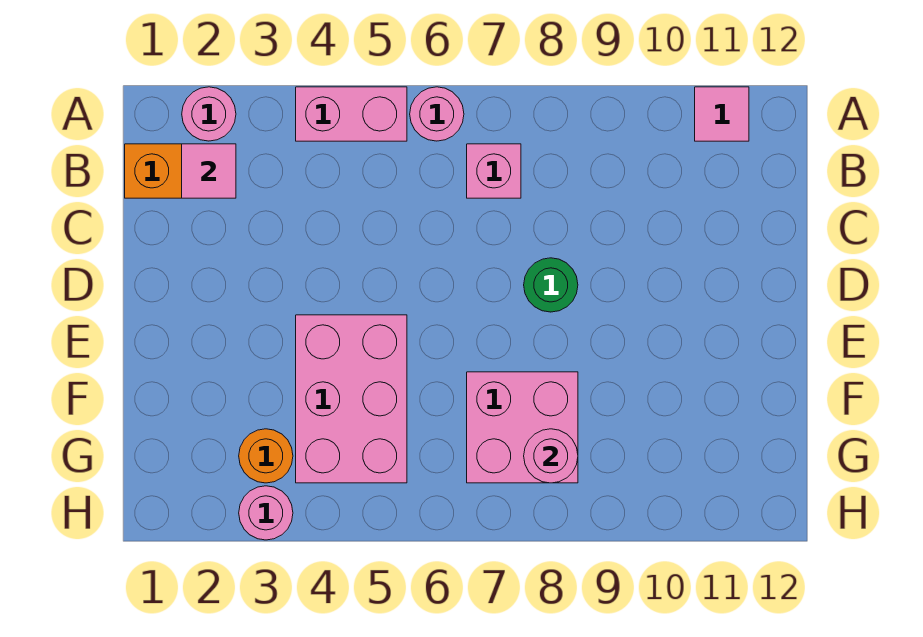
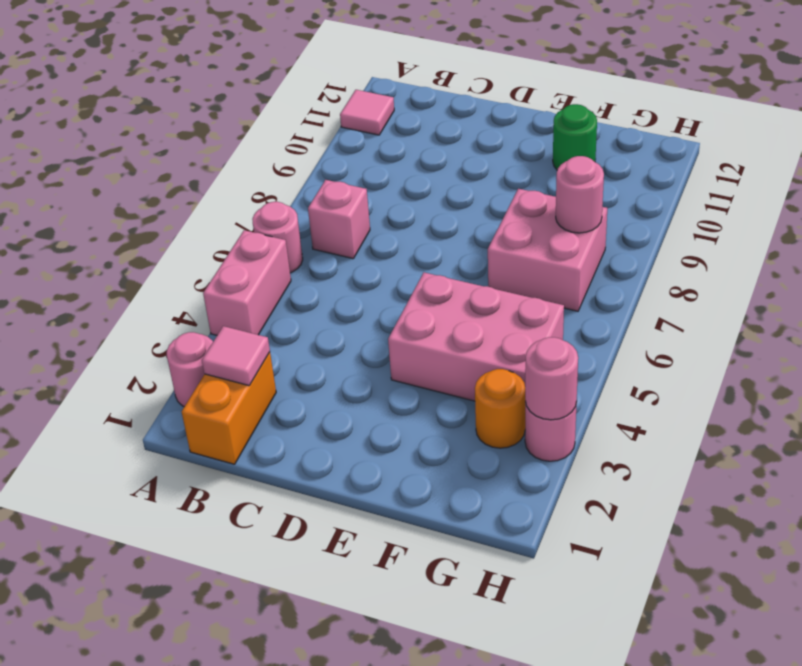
green round brick D8 level 1 -> green round brick F11 level 1
none -> pink round brick H3 level 2

